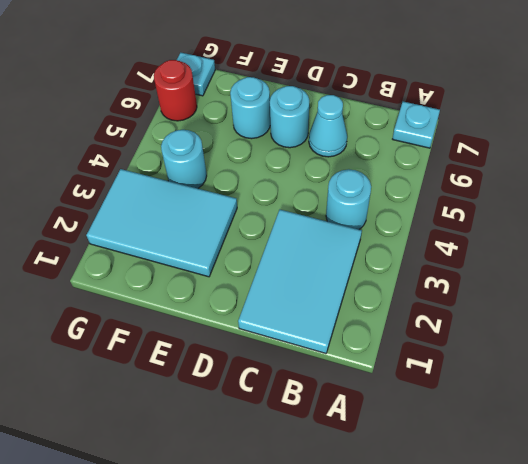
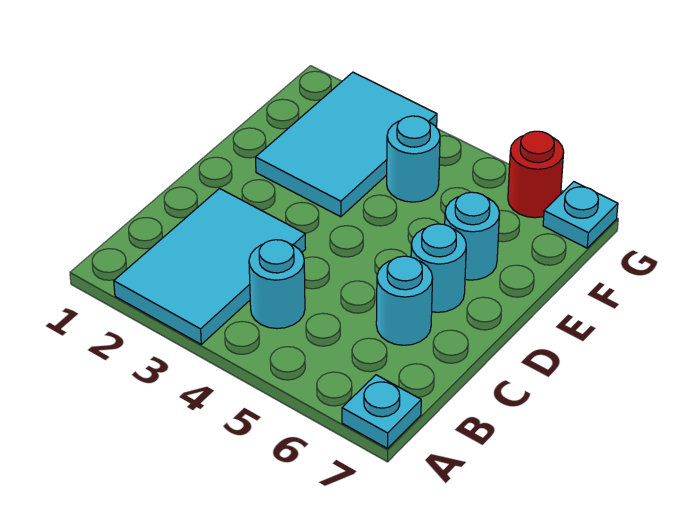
cyan tile B1:C3 level 1 -> cyan tile A2:C3 level 1
cyan cone C6 level 1 -> cyan round brick C6 level 1

